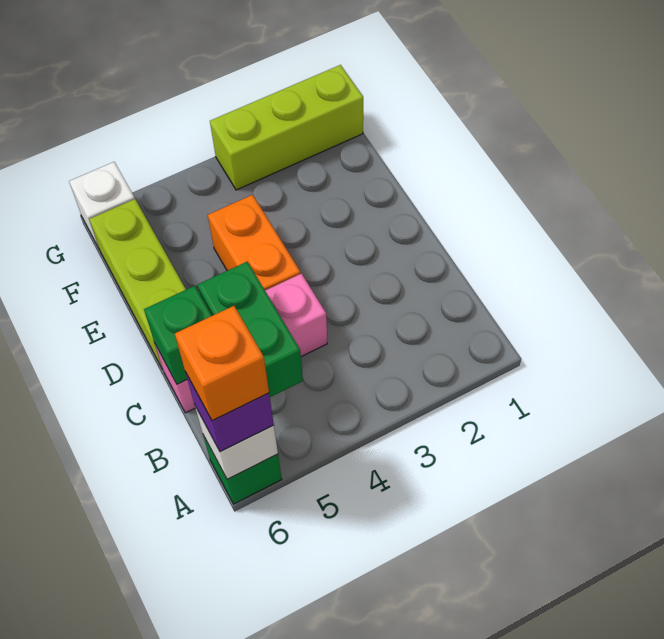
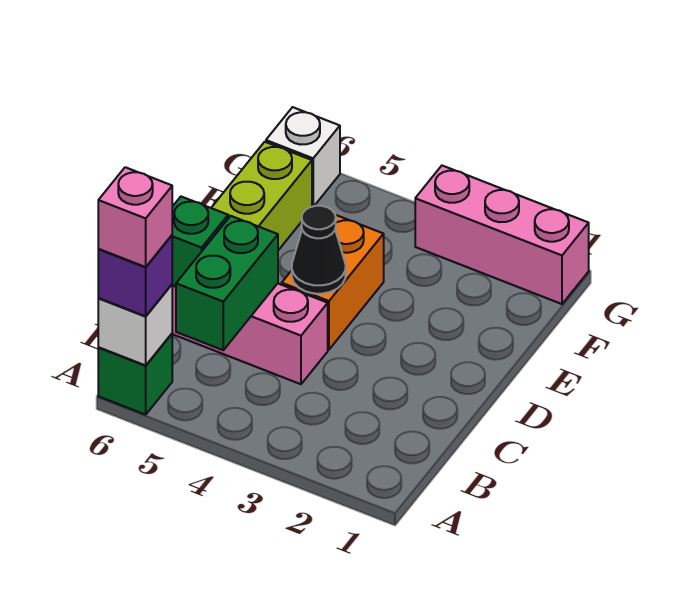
orange brick A6 level 4 -> pink brick A6 level 4
none -> black cone D4 level 2
lime brick G1:G3 level 1 -> pink brick G1:G3 level 1

